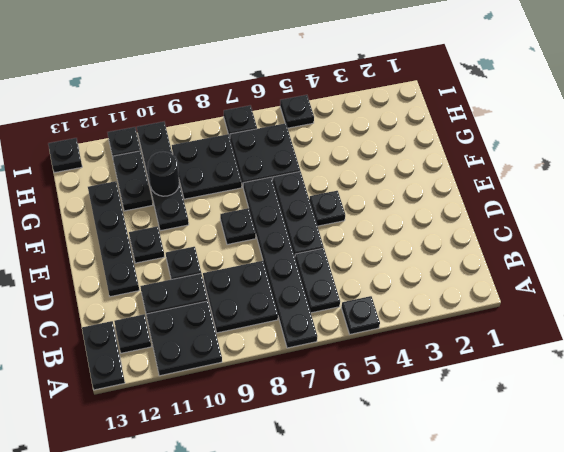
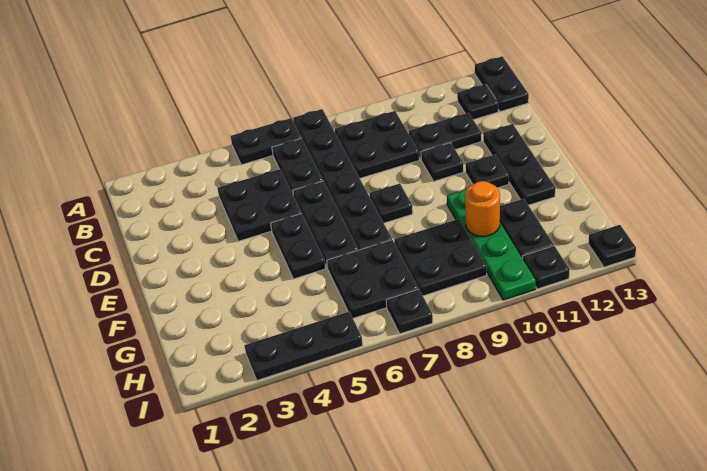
black plate A5 level 1 -> black plate A5:A6 level 1
black plate A10:B11 level 1 -> black plate C4:D5 level 1
black plate D12:G12 level 1 -> black plate D12:F12 level 1
black plate E5 level 1 -> black plate E5:F5 level 1
black plate F10:I10 level 1 -> green plate F10:I10 level 1
black round brick G10 level 2 -> orange round brick G10 level 2
black plate I5 level 1 -> black plate I3:I5 level 1

